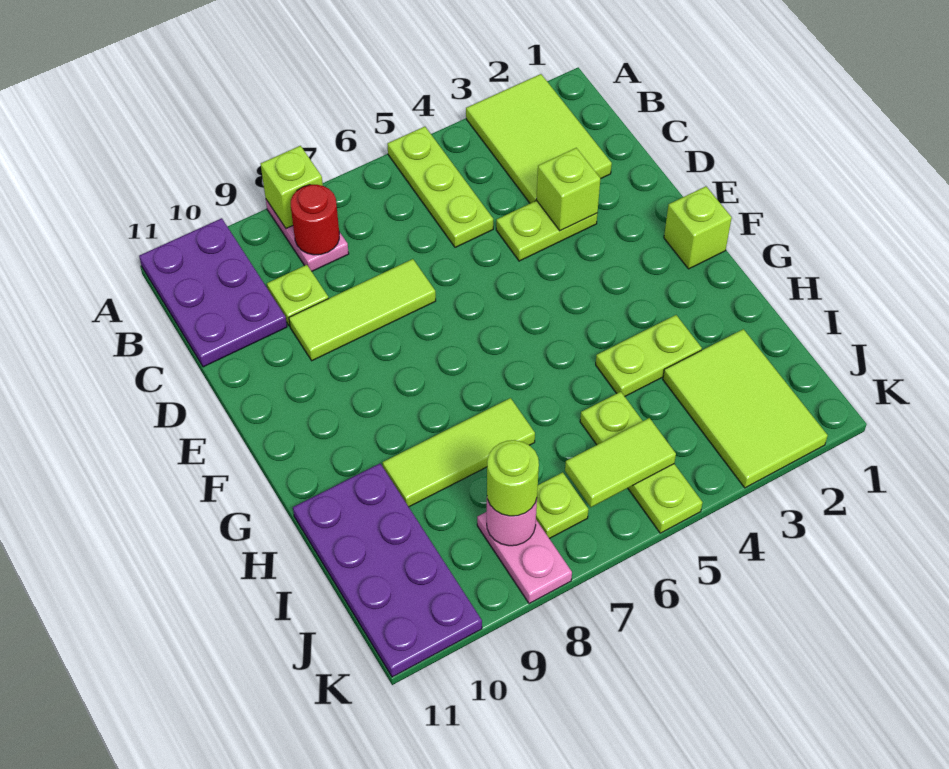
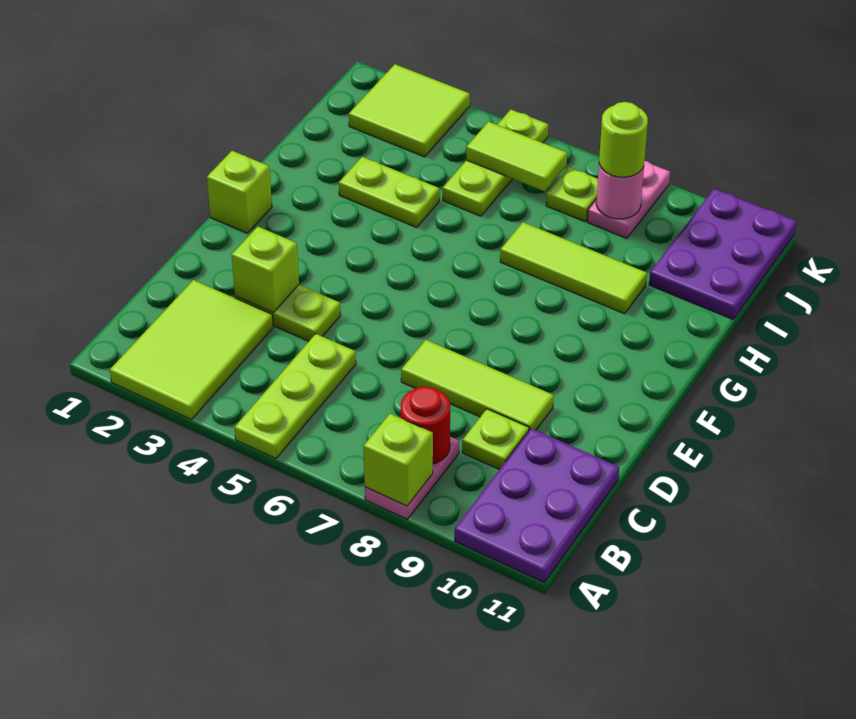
purple plate H10:K11 level 1 -> purple plate I10:K11 level 1
lime tile I2:K3 level 1 -> lime tile J2:K3 level 1

